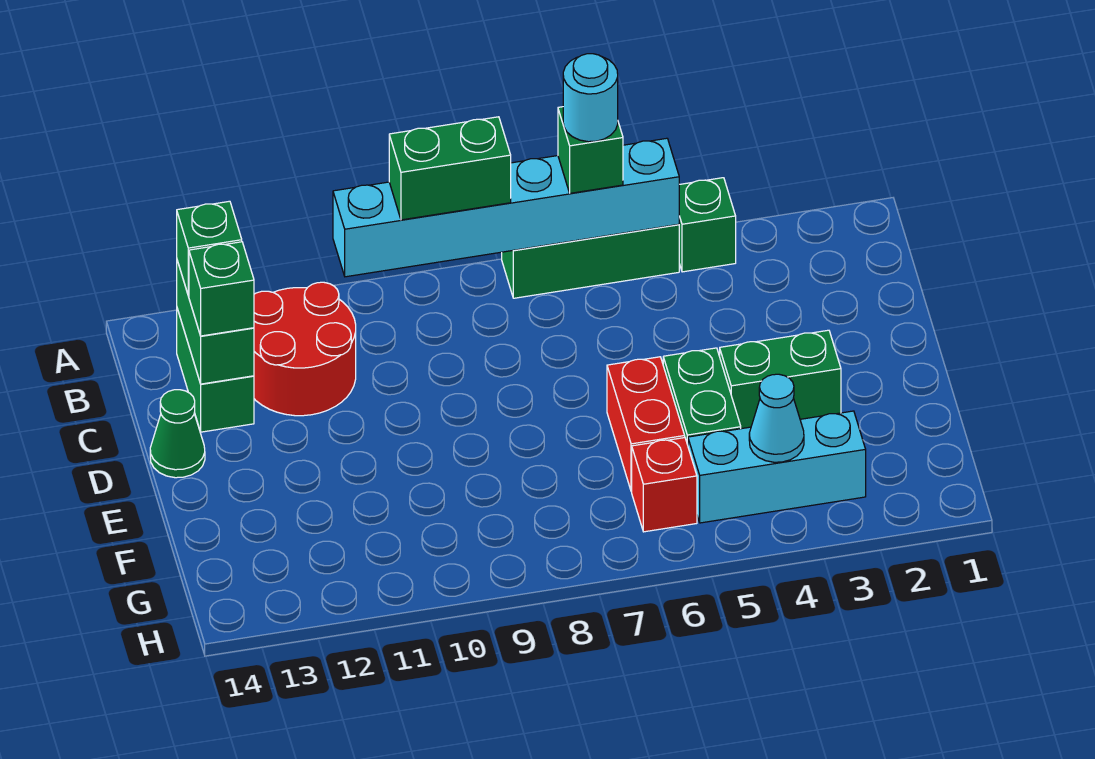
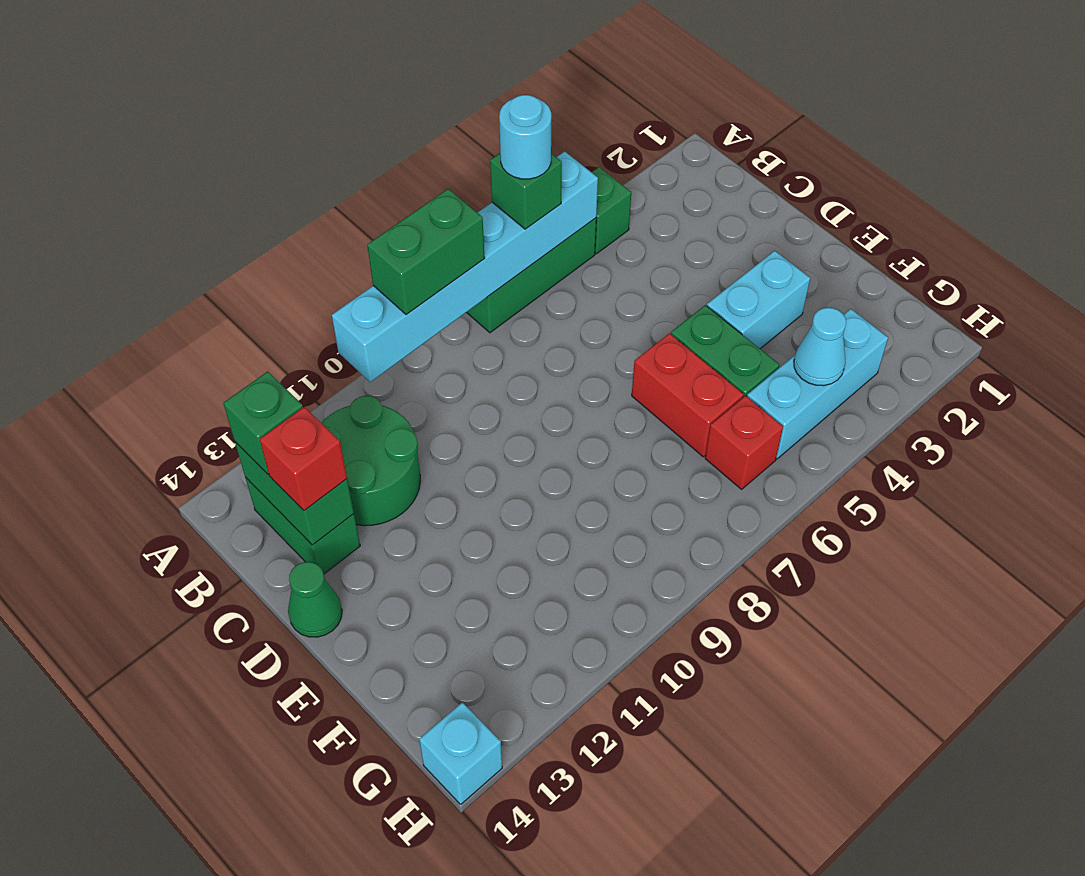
red round brick B11:C12 level 1 -> green round brick B11:C12 level 1
green brick C13 level 3 -> red brick C13 level 3
green brick E3:E4 level 1 -> cyan brick E3:E4 level 1
none -> cyan brick H14 level 1

